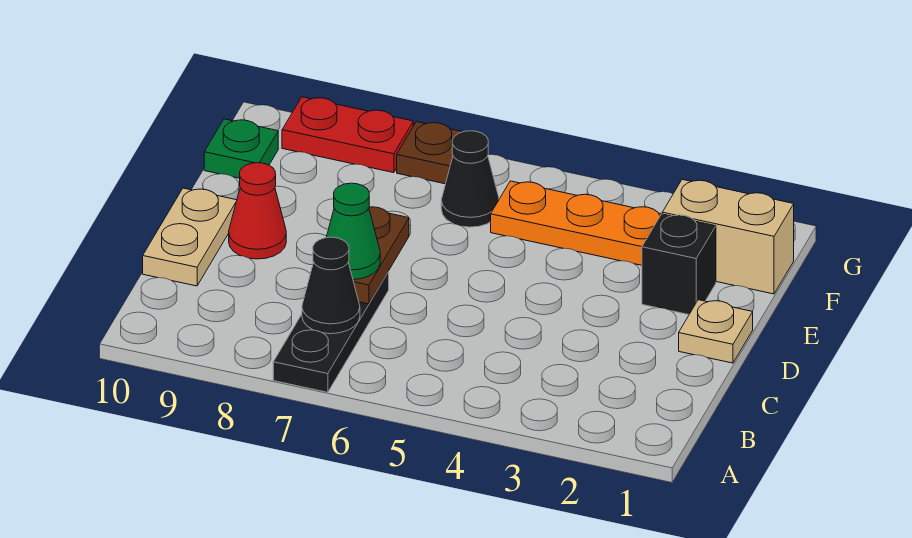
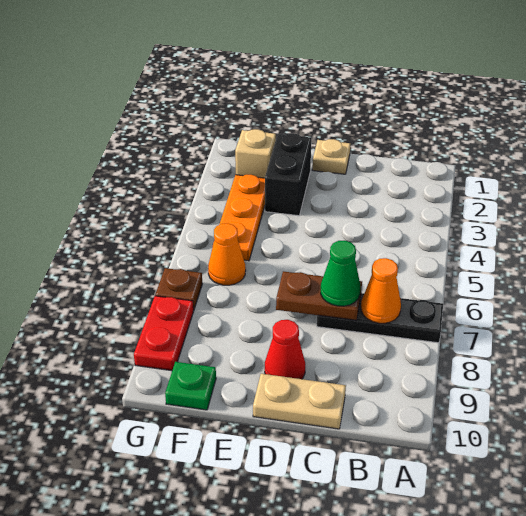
black cone B7 level 2 -> orange cone B7 level 2
black brick E2 level 1 -> black brick E2:E3 level 1
tan brick F1:F2 level 1 -> tan brick F2 level 1
black cone F6 level 1 -> orange cone F6 level 1

